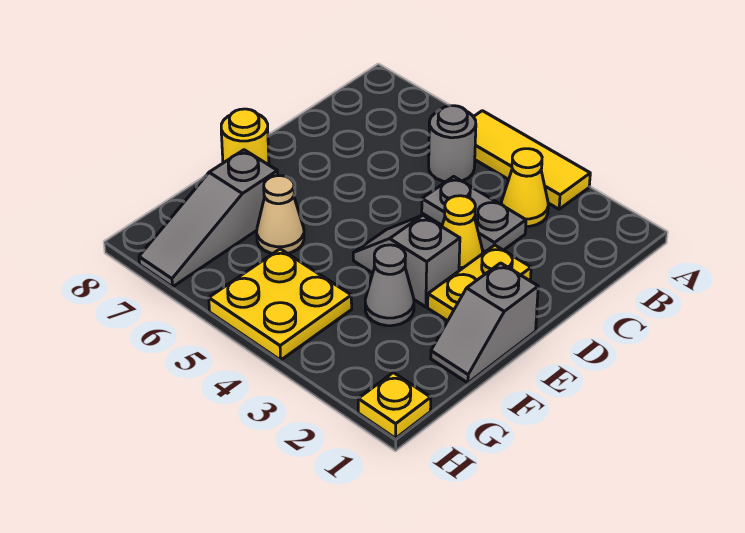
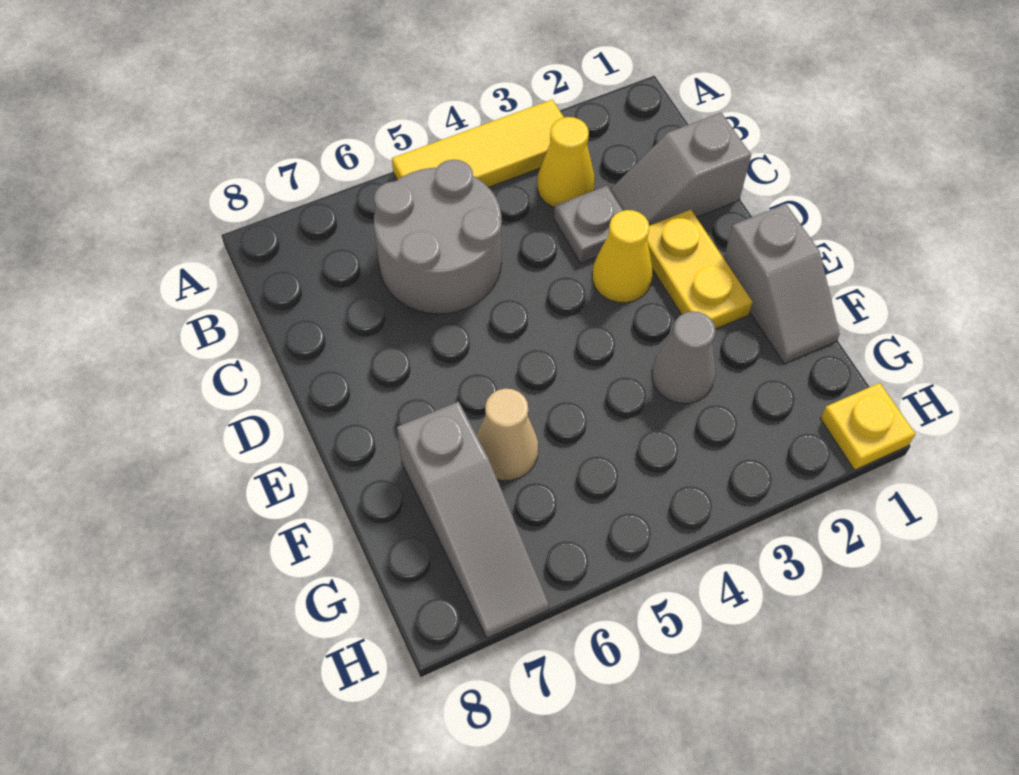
grey round brick B5 level 1 -> grey round brick B5:C6 level 1
grey plate C3:C4 level 1 -> grey plate C3 level 1
grey slope E3:E4 level 1 top 3 -> grey slope C1:C2 level 1 top 1
yellow round brick E8 level 1 -> none
yellow plate G4:H5 level 1 -> none

